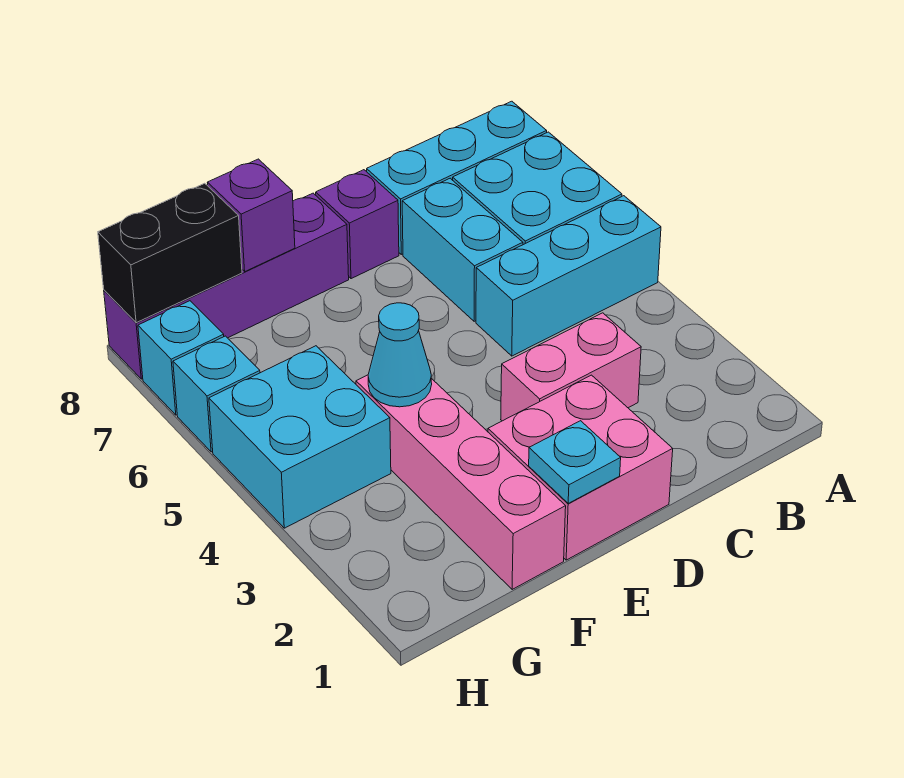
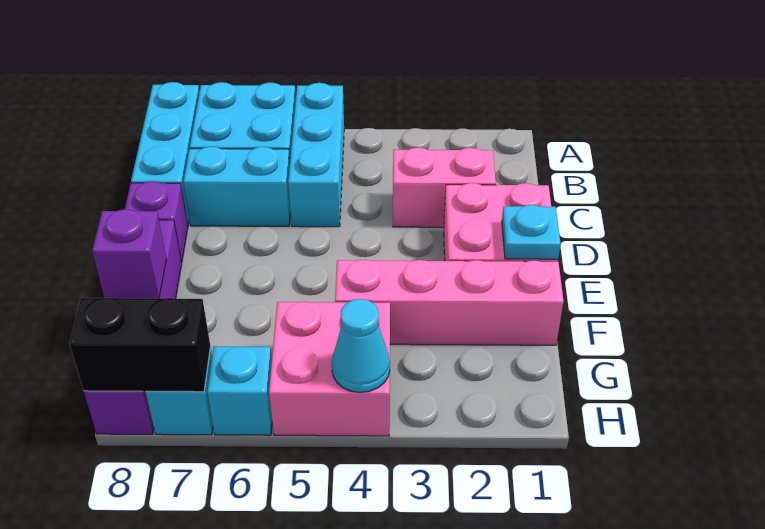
pink brick C3:D3 level 1 -> pink brick C2:C3 level 1
cyan cone F4 level 2 -> cyan cone H4 level 2
cyan brick G4:H5 level 1 -> pink brick G4:H5 level 1
black brick G8:H8 level 2 -> black brick H7:H8 level 2

